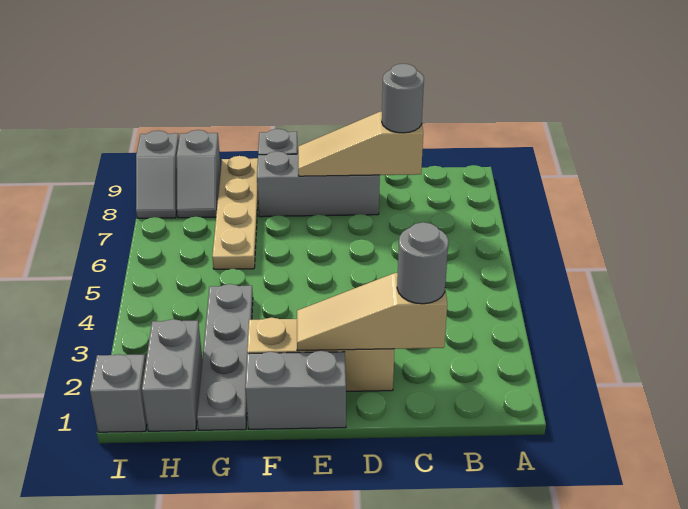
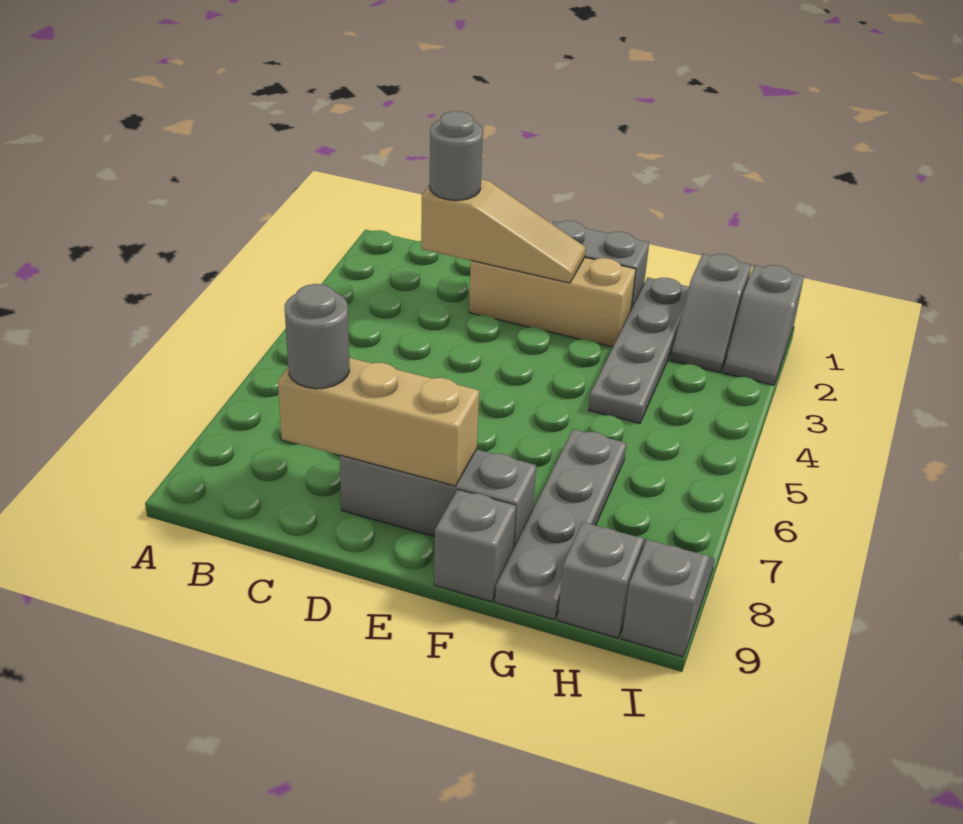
tan slope C8:E8 level 2 top C -> tan brick C8:E8 level 2
tan plate G6:G9 level 1 -> grey plate G6:G9 level 1
grey brick H1:H2 level 1 -> grey slope H1:H2 level 1 top 1

